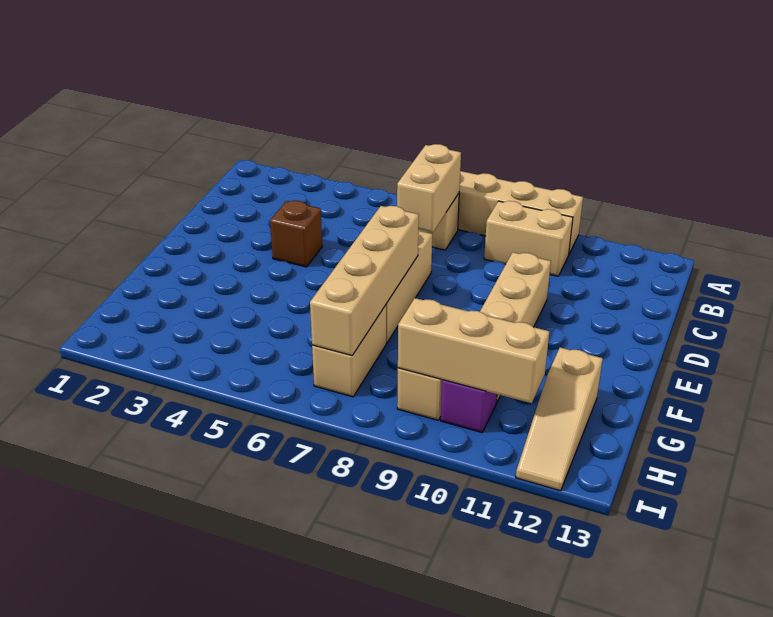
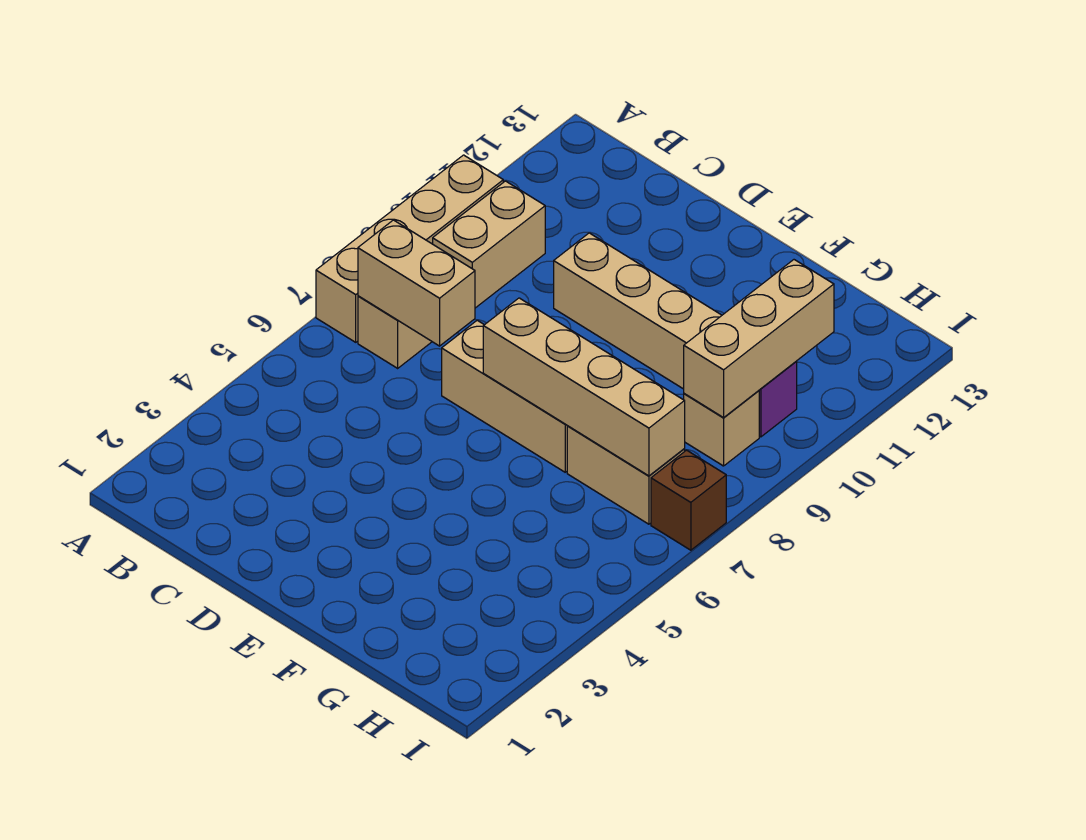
brown brick D4 level 1 -> brown brick I7 level 1
tan slope G12:I12 level 1 top G -> none

